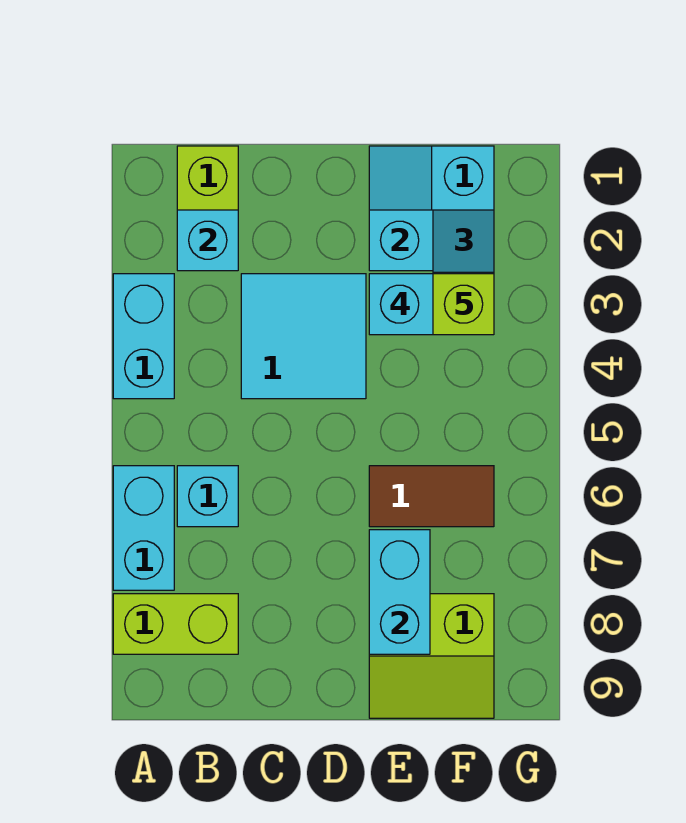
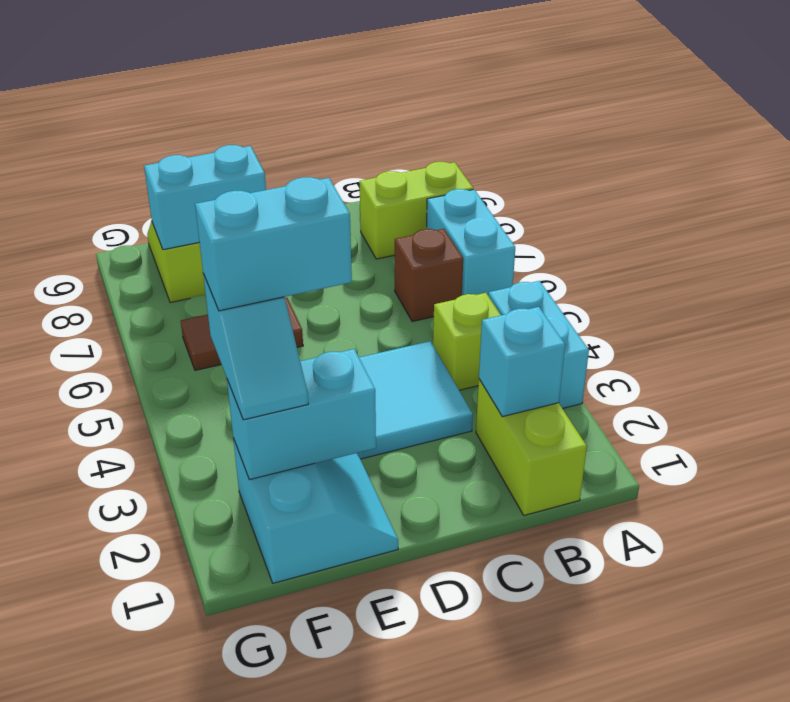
cyan brick B6 level 1 -> brown brick B6 level 1
cyan brick E7:E8 level 2 -> cyan brick E8:F8 level 2
lime brick F3 level 5 -> lime brick B4 level 1

